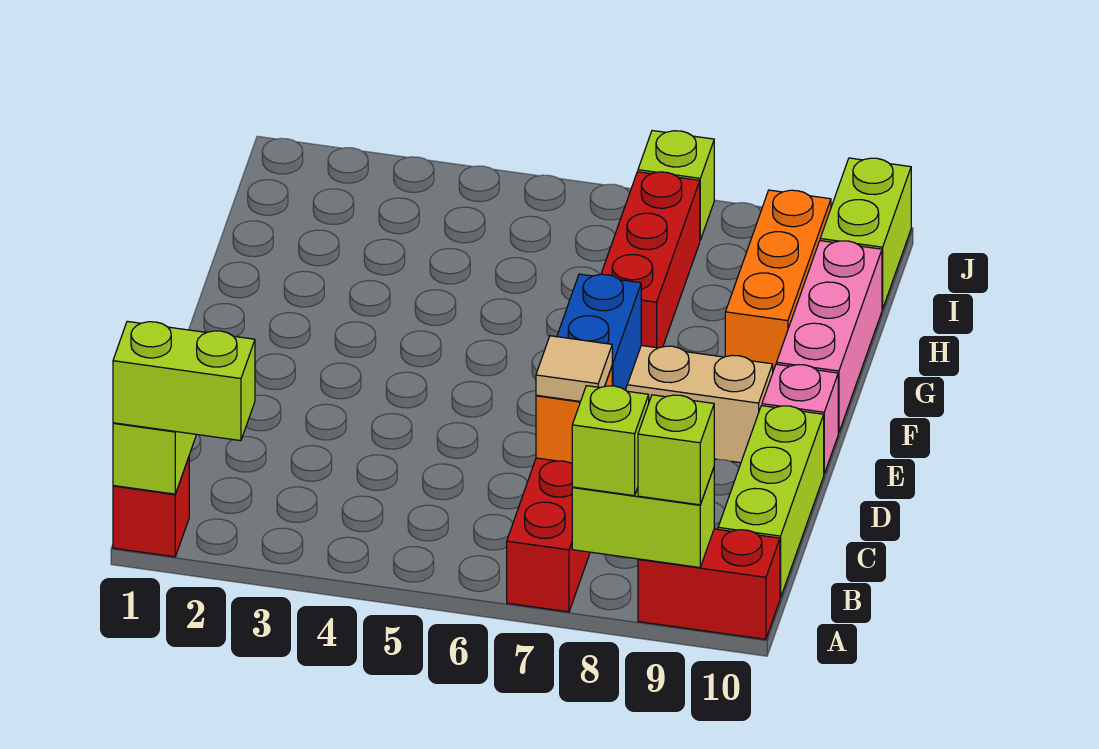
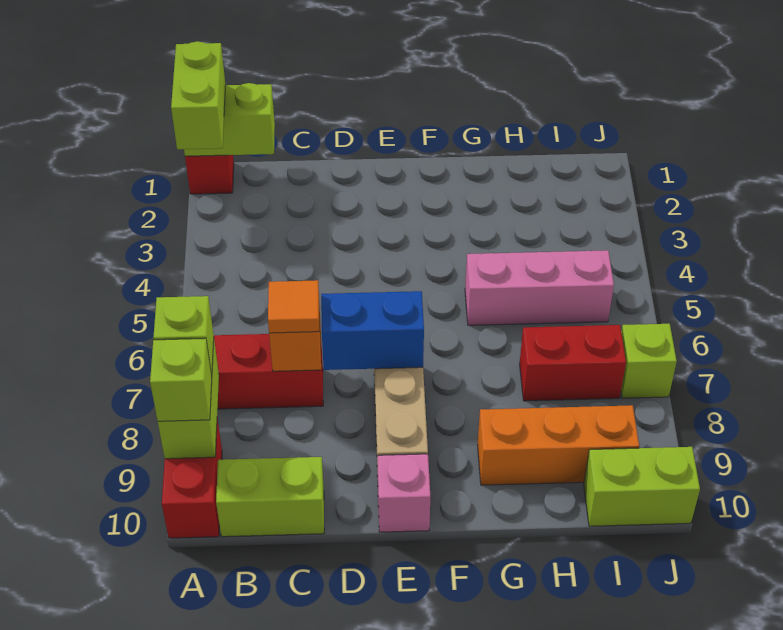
lime brick B10:D10 level 1 -> lime brick B10:C10 level 1
tan tile C7 level 3 -> orange tile C7 level 3
pink brick F10:H10 level 1 -> pink brick G5:I5 level 1
red brick G7:I7 level 1 -> red brick H7:I7 level 1

